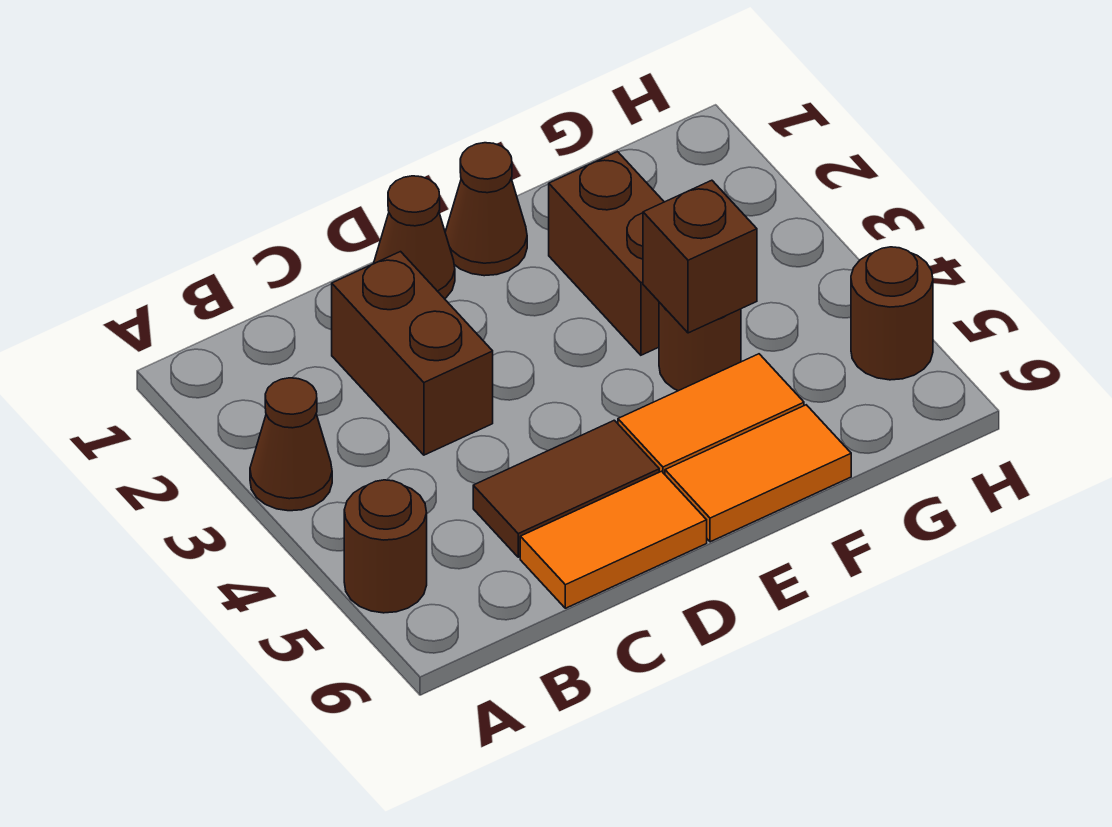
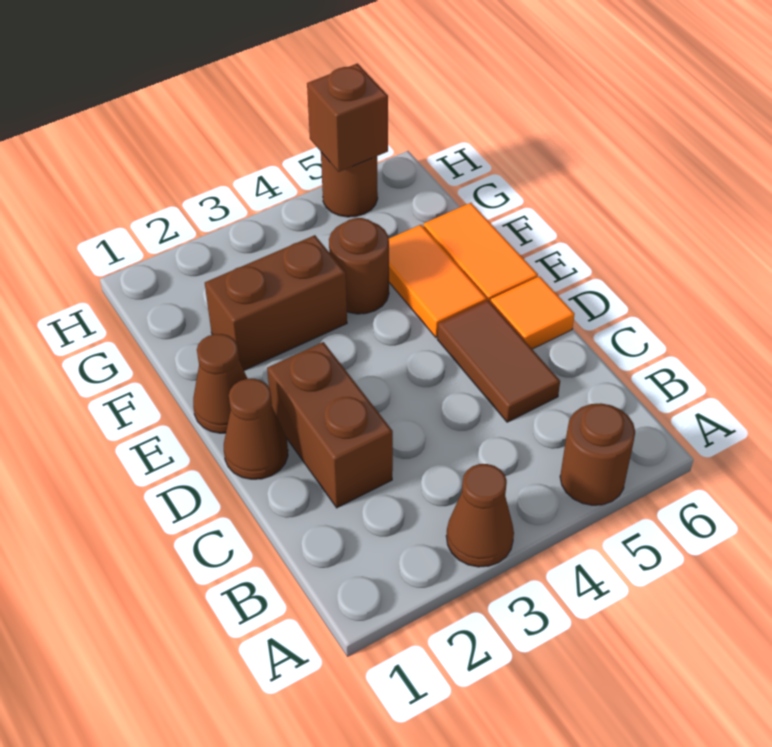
brown brick C2:C3 level 1 -> brown brick C2:D2 level 1
orange tile C6:D6 level 1 -> orange tile D6 level 1
brown brick F4 level 2 -> brown brick H5 level 2

